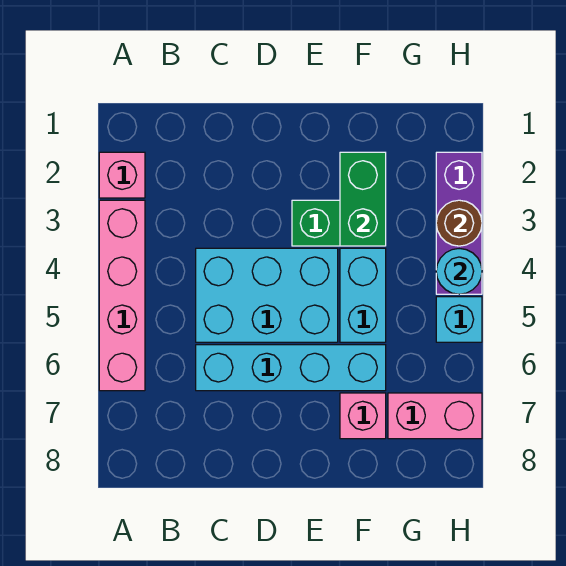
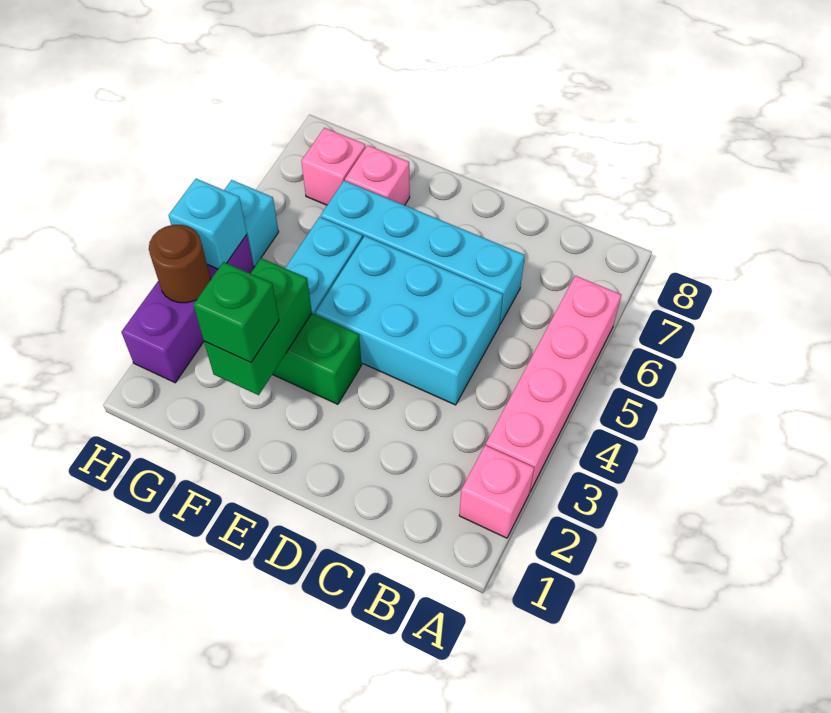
none -> green brick F2 level 3
pink brick G7:H7 level 1 -> pink brick G7 level 1
cyan round brick H4 level 2 -> cyan brick H4 level 2

